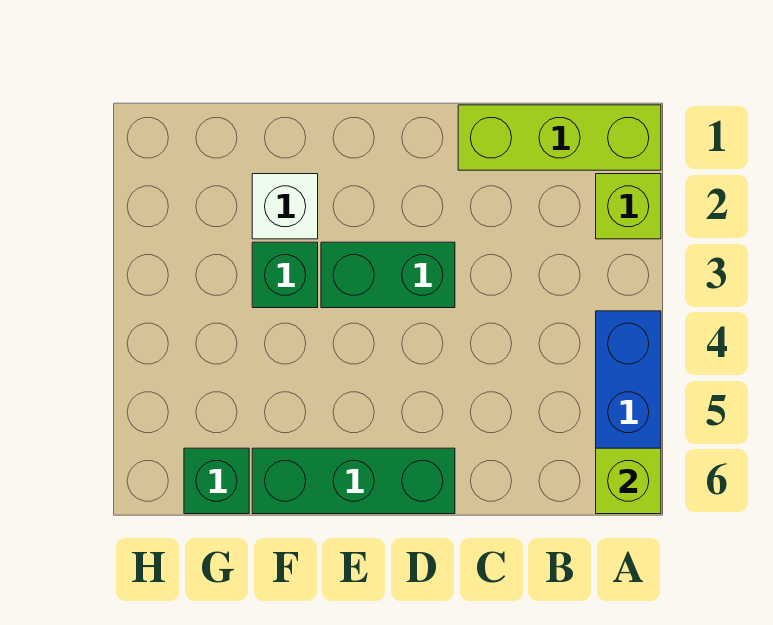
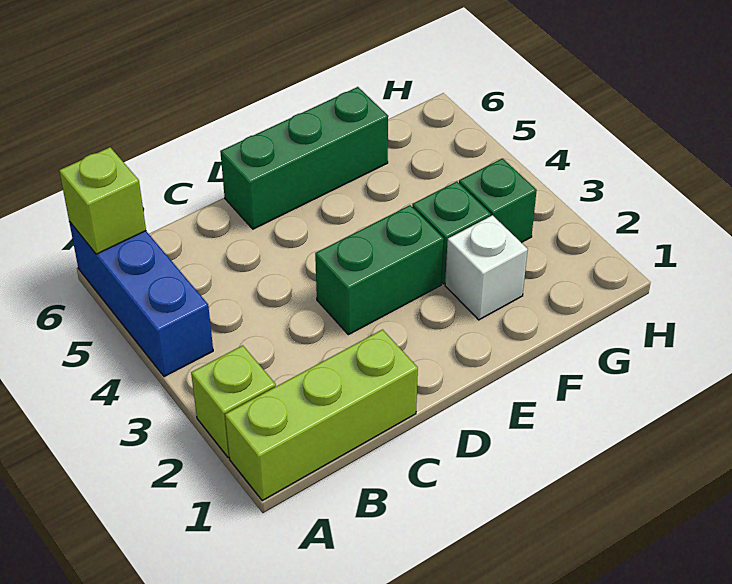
green brick G6 level 1 -> green brick G3 level 1

